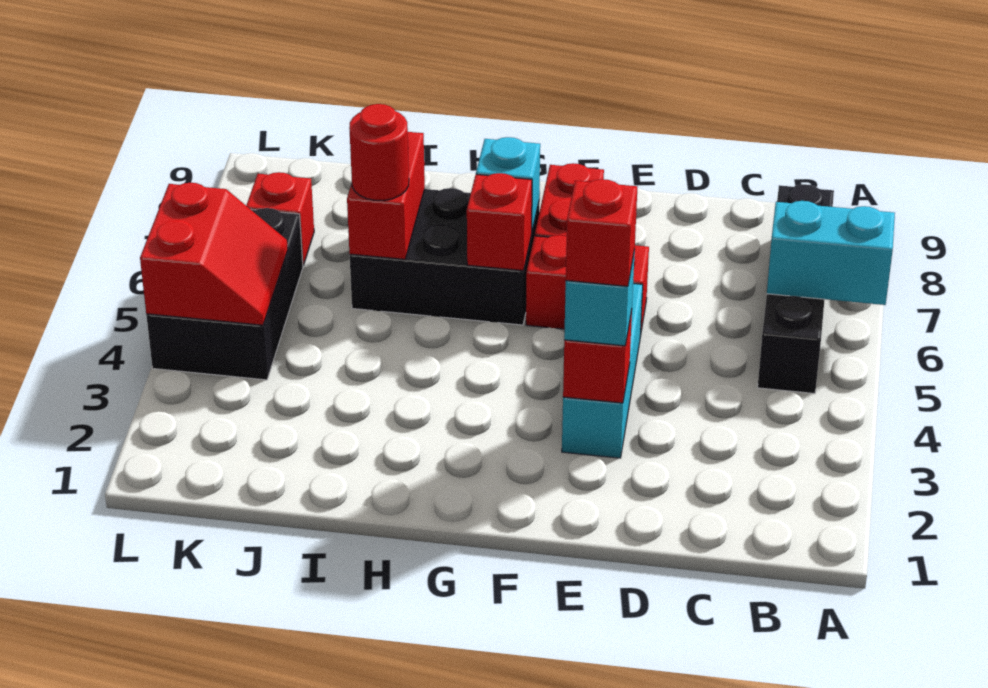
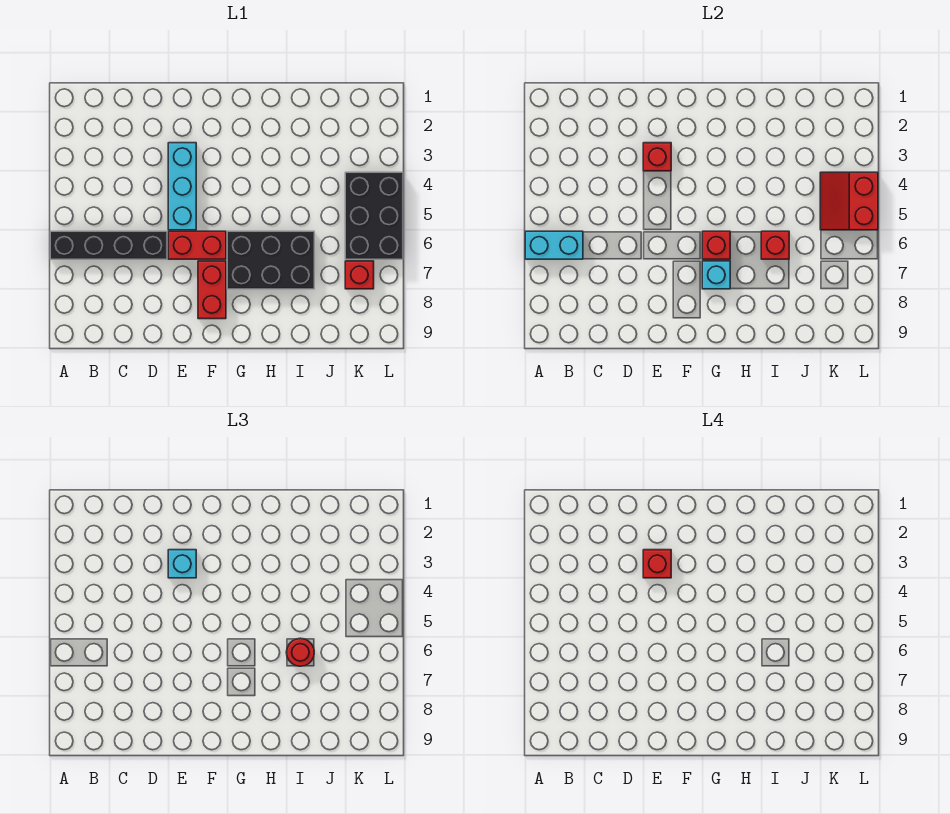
black brick B5:B8 level 1 -> black brick A6:D6 level 1
red brick I6:I7 level 2 -> red brick I6 level 2

